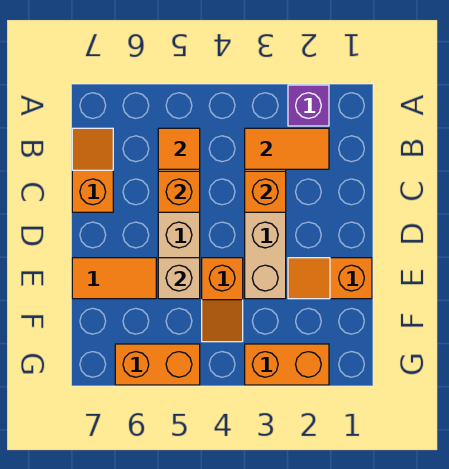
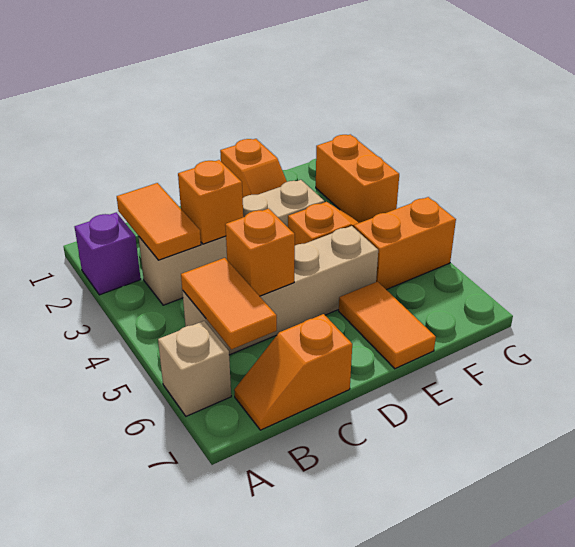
orange tile B5 level 2 -> orange tile B5:B6 level 2
tan brick E5 level 2 -> tan brick A6 level 1
orange brick G5:G6 level 1 -> orange brick F5:G5 level 1

